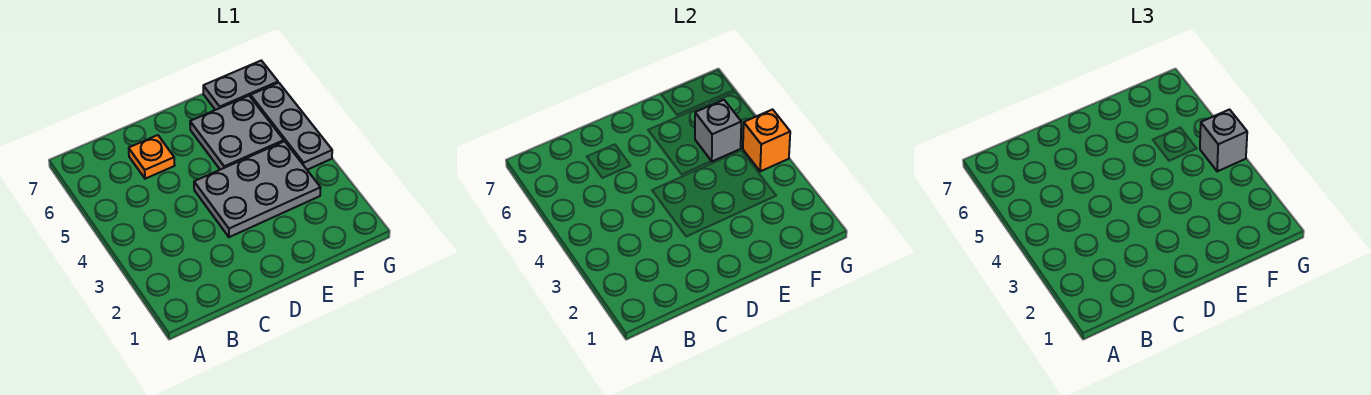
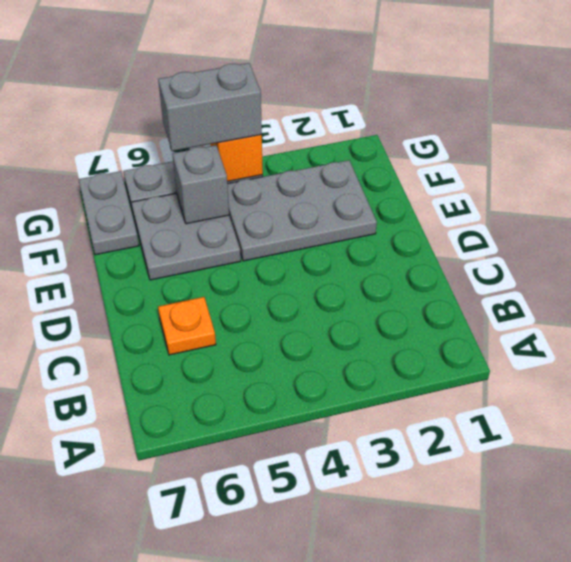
grey plate D3:F4 level 1 -> grey plate E2:F4 level 1
grey brick G4 level 3 -> grey brick G4:G5 level 3

